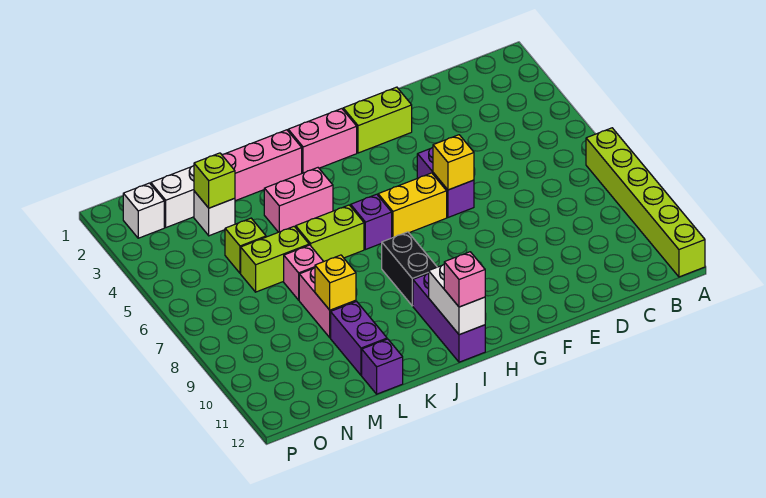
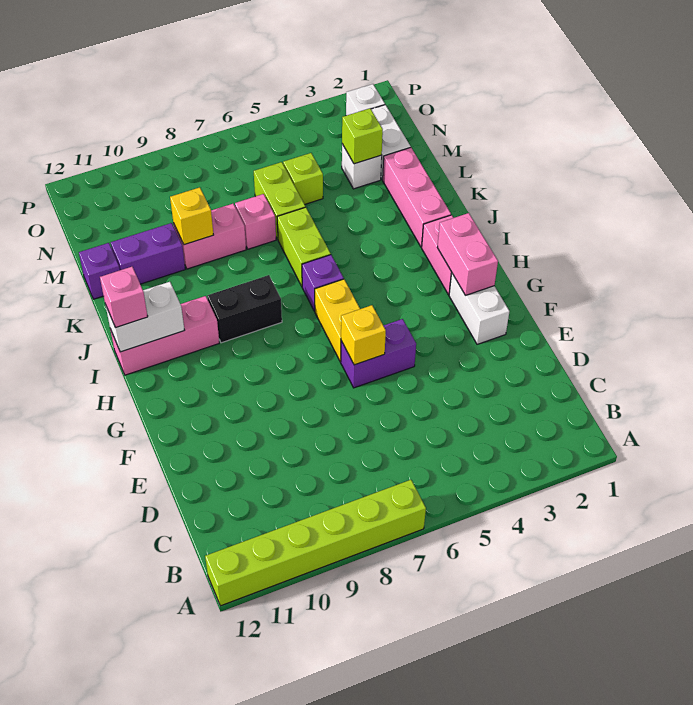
lime brick F2:G2 level 1 -> white brick F2:G2 level 1
purple brick I10:I12 level 1 -> pink brick I10:I12 level 1
pink brick J4:K4 level 1 -> pink brick G2:H2 level 2

